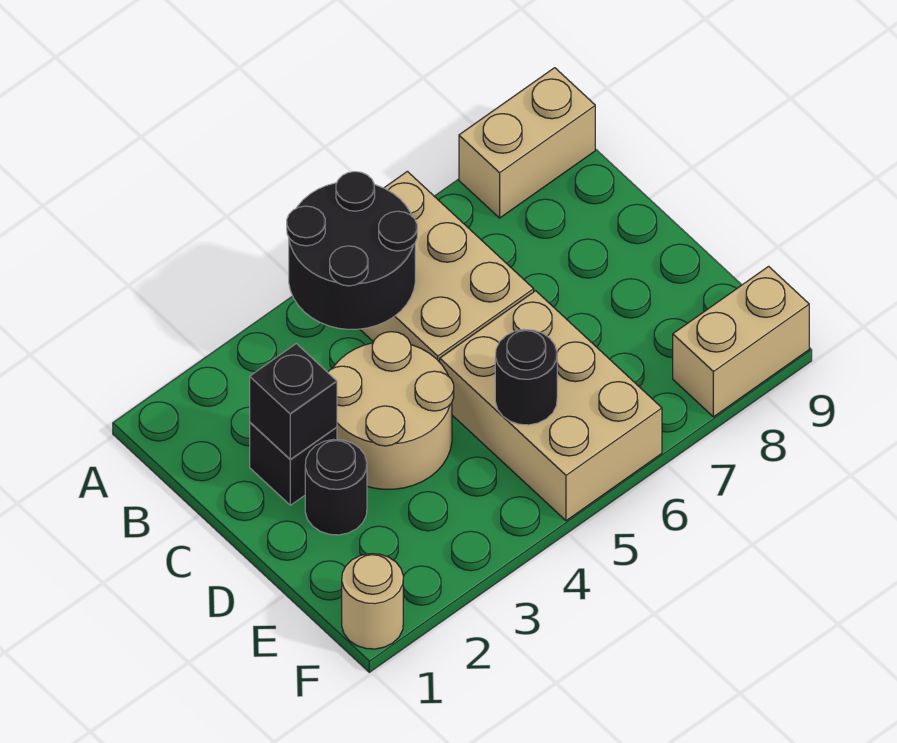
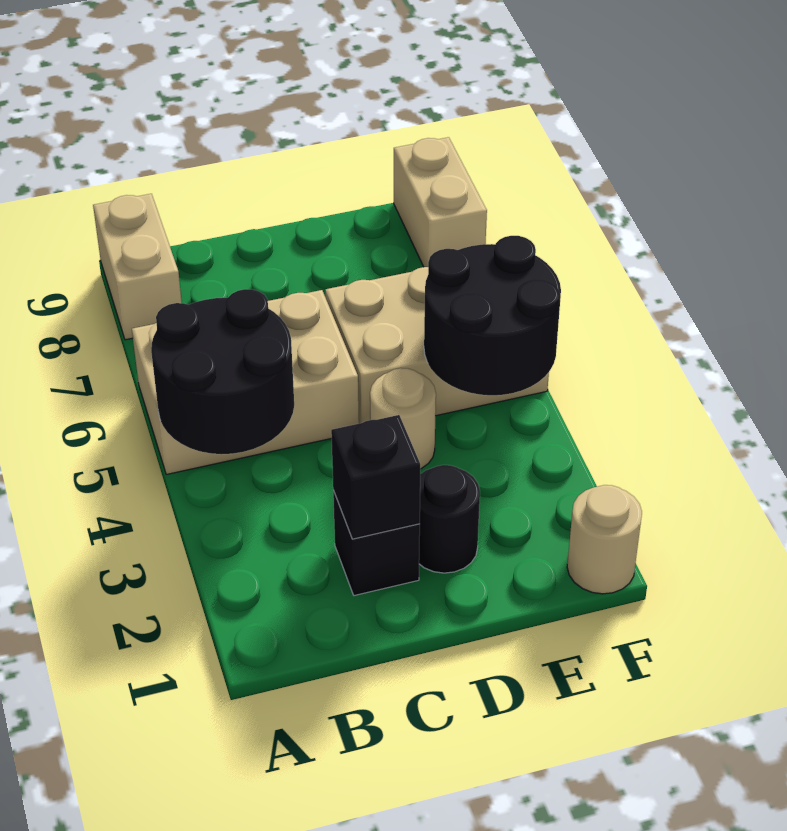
tan round brick C3:D4 level 1 -> tan round brick D4 level 1
black round brick E5 level 2 -> black round brick E4:F5 level 2

